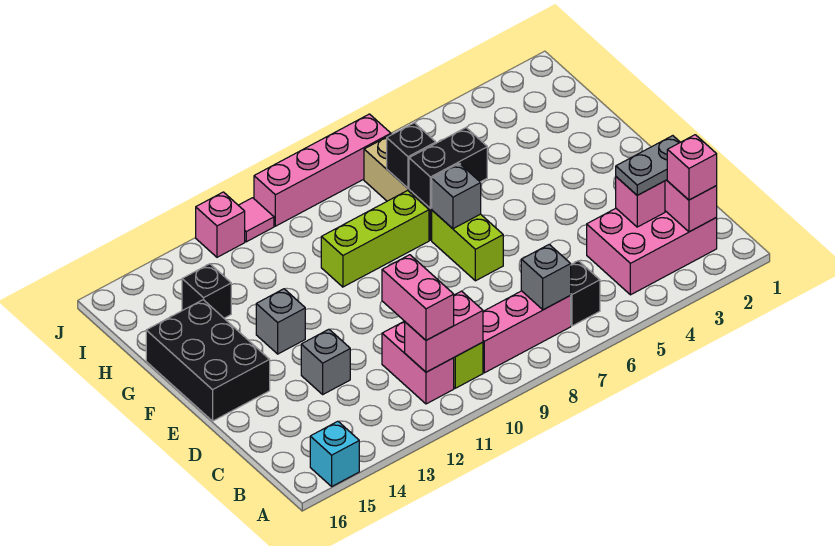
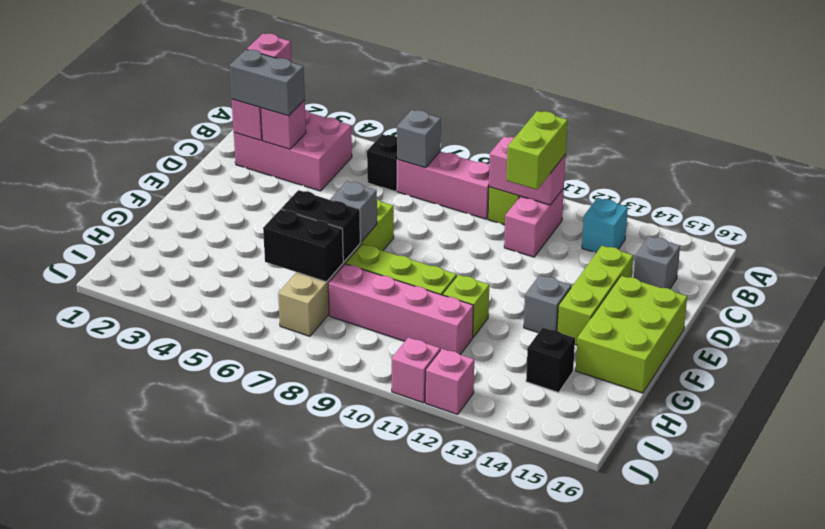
cyan brick A15 level 1 -> cyan brick B13 level 1
pink brick B11:C11 level 3 -> lime brick B11:C11 level 3
grey plate C2:C3 level 3 -> grey brick C2:C3 level 3
grey brick D13 level 1 -> grey brick C15 level 1
none -> lime brick D14:F14 level 1
black brick E15:G16 level 1 -> lime brick E15:G16 level 1
none -> lime brick G11 level 1
black brick H7 level 2 -> black brick H6:H7 level 2
pink brick J7:J10 level 1 -> pink brick H8:H11 level 1
pink tile J11 level 1 -> pink brick J11 level 1

